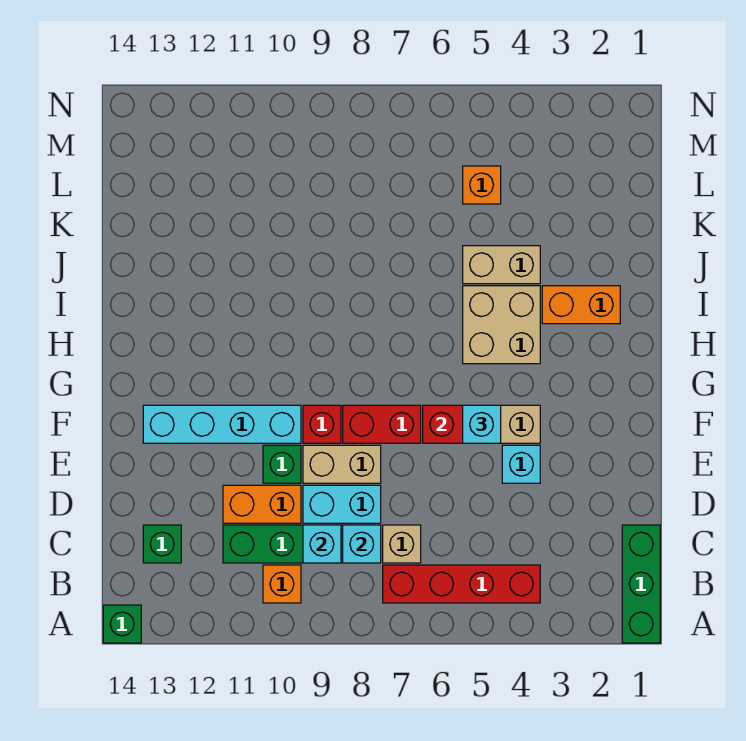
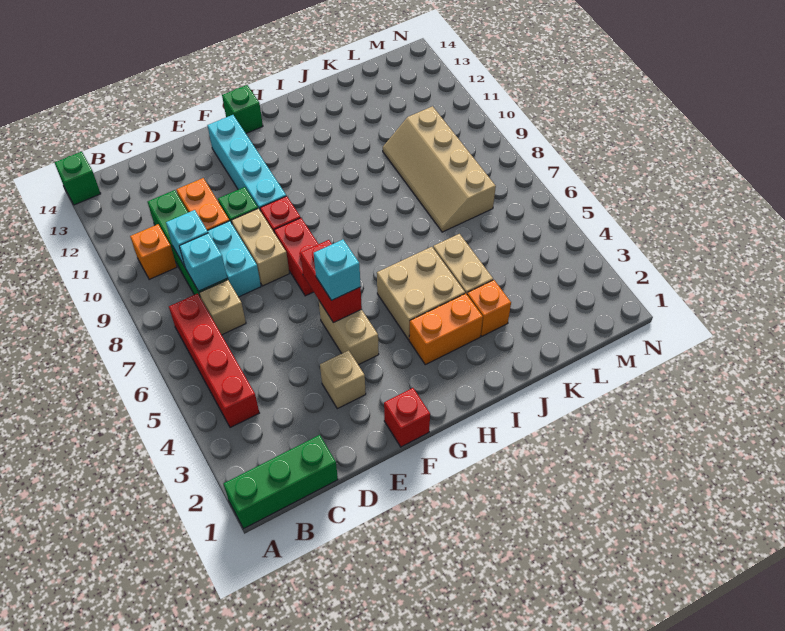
green brick C13 level 1 -> green brick G14 level 1
none -> tan brick E3 level 1
cyan brick E4 level 1 -> none
none -> red brick F1 level 1
orange brick I2:I3 level 1 -> orange brick H3:I3 level 1
none -> tan slope K7:L10 level 1 top L
orange brick L5 level 1 -> orange brick J3 level 1

